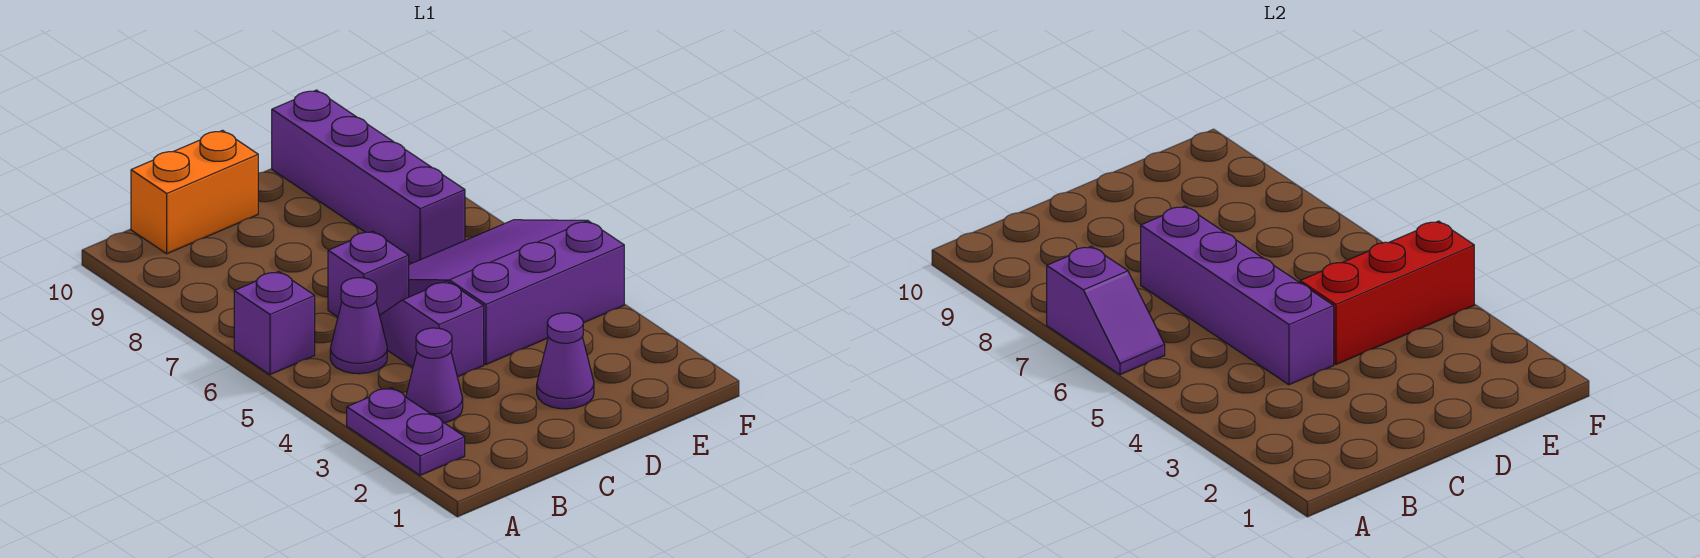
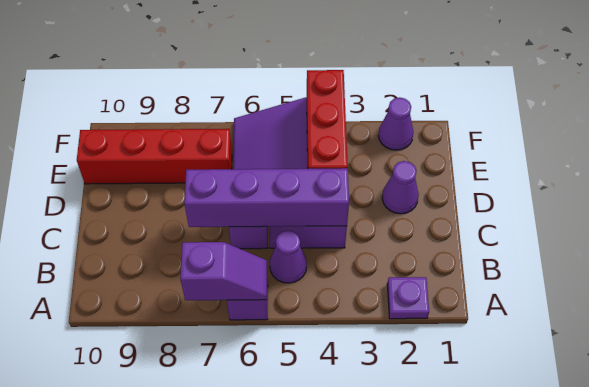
purple plate A2:A3 level 1 -> purple plate A2 level 1
purple cone B3 level 1 -> purple cone F2 level 1
orange brick B10:C10 level 1 -> none
purple brick E7:E10 level 1 -> red brick E7:E10 level 1

